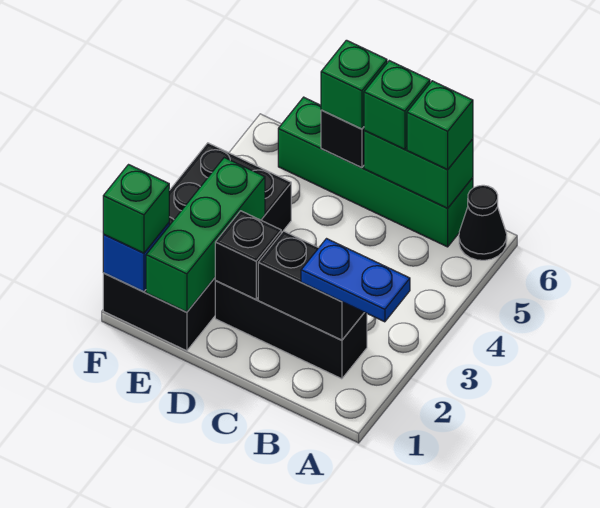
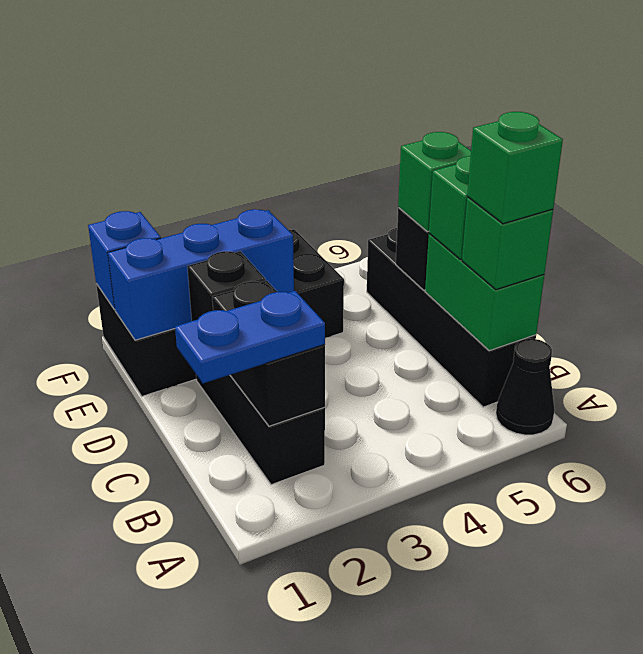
blue plate A2:B2 level 3 -> blue plate B1:B2 level 3
green brick B6:E6 level 1 -> black brick B6:E6 level 1
green brick E1:E3 level 2 -> blue brick E1:E3 level 2
green brick F1 level 3 -> green brick B6 level 4

